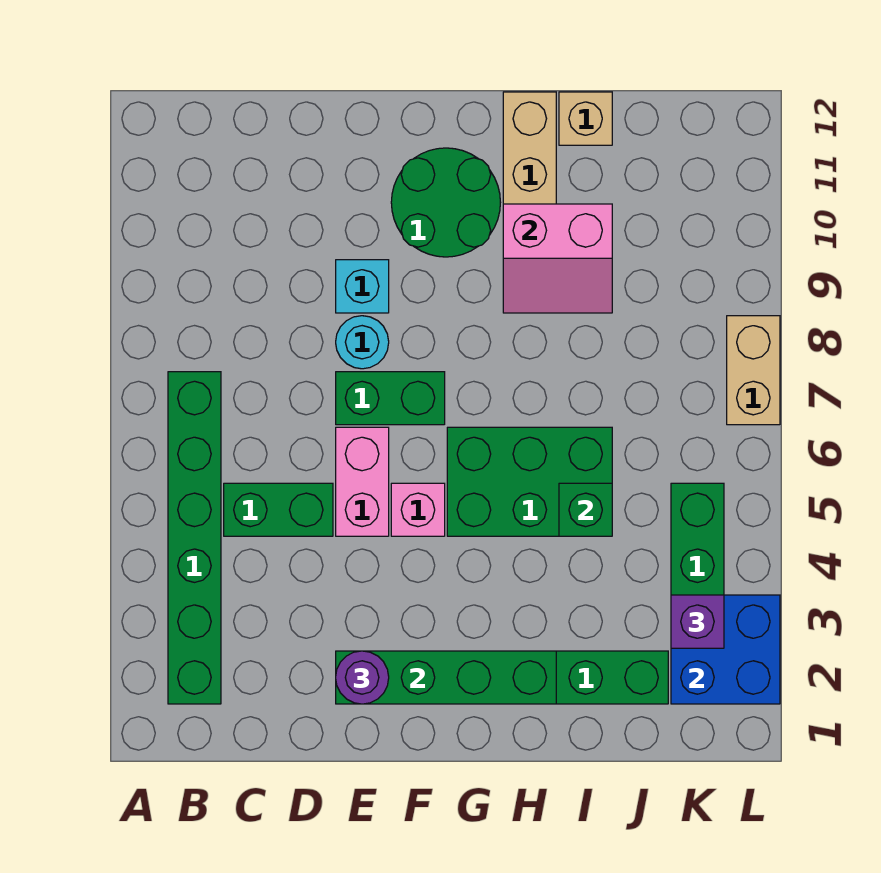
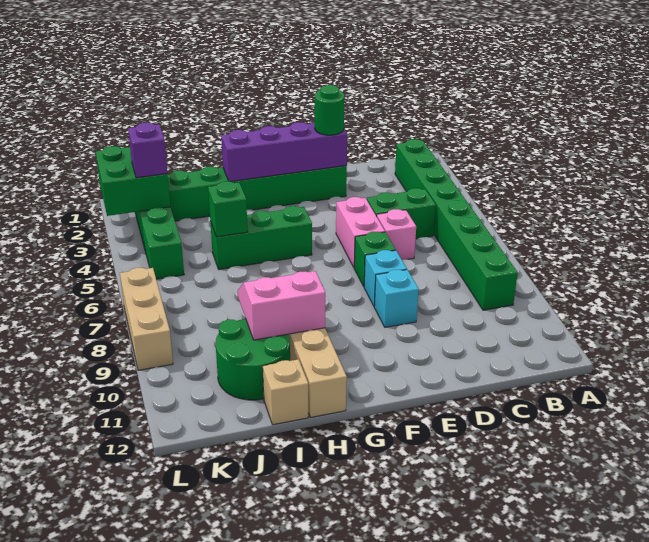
green brick B2:B7 level 1 -> green brick B2:B9 level 1
green brick E2:H2 level 2 -> purple brick E2:H2 level 2
purple round brick E2 level 3 -> green round brick E2 level 3
green brick E7:F7 level 1 -> green brick E7 level 1
cyan round brick E8 level 1 -> cyan brick E8 level 1
pink brick F5 level 1 -> pink brick D6 level 1
green round brick F10:G11 level 1 -> green round brick I10:J11 level 1
green brick G5:I6 level 1 -> green brick G5:I5 level 1
blue brick K2:L3 level 2 -> green brick K2:L3 level 2
tan brick L7:L8 level 1 -> tan brick L7:L9 level 1

